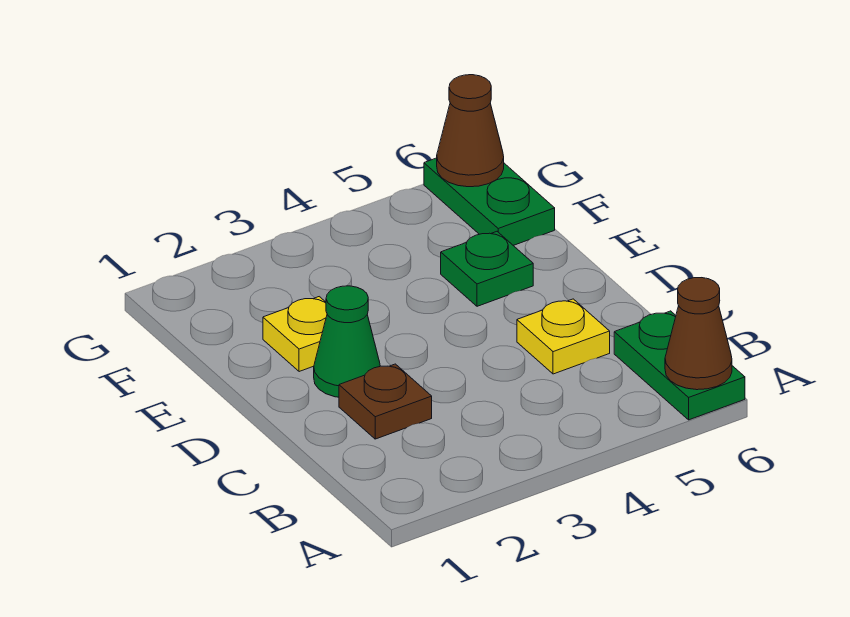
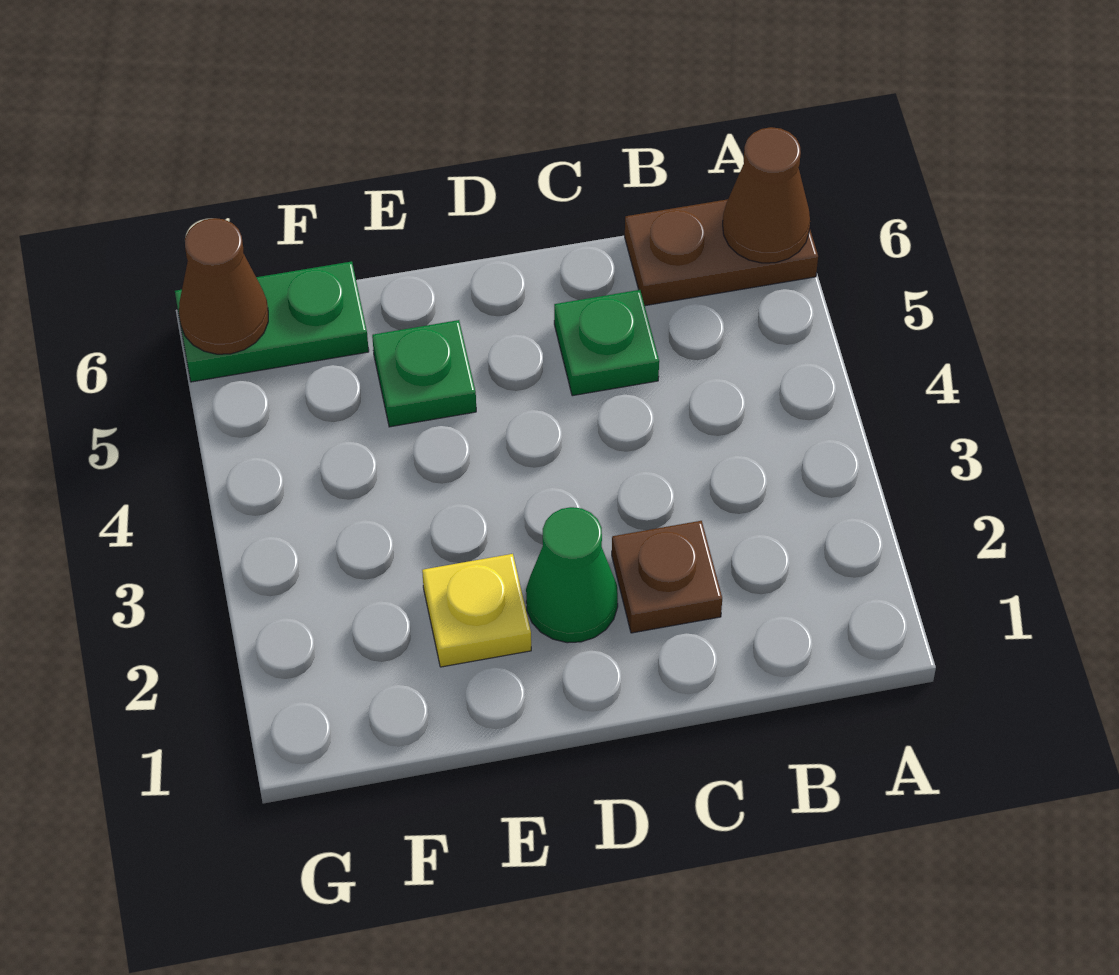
green plate A6:B6 level 1 -> brown plate A6:B6 level 1
yellow plate C5 level 1 -> green plate C5 level 1

